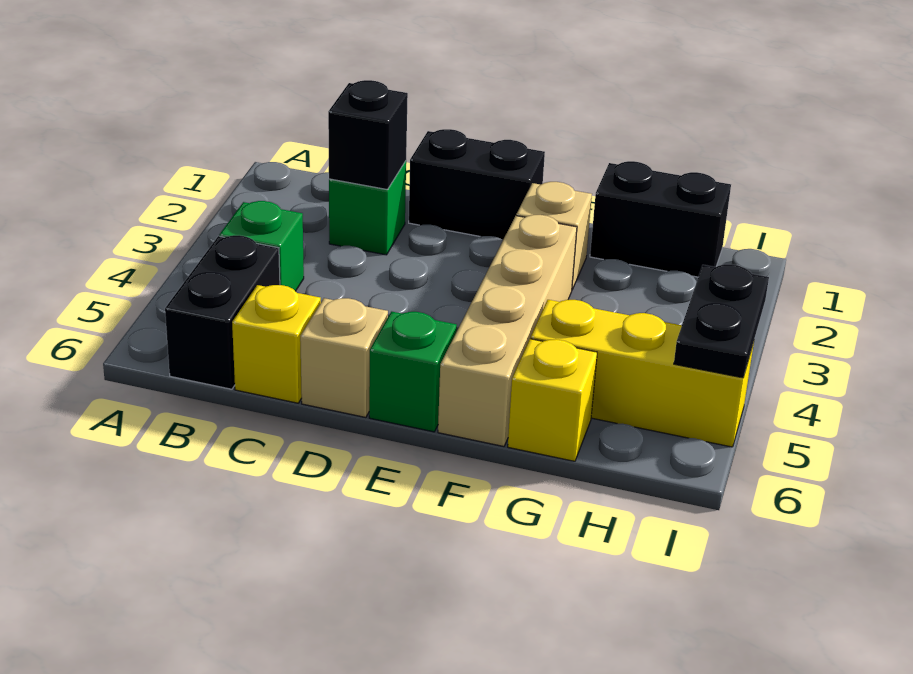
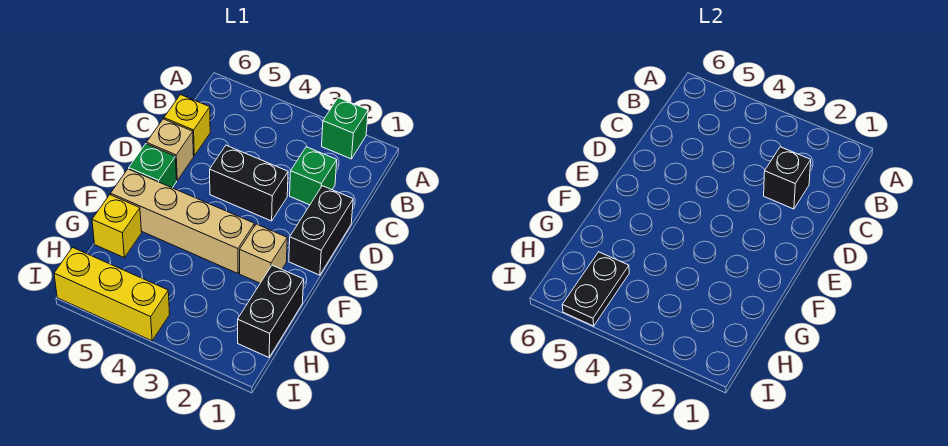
green brick B4 level 1 -> green brick A2 level 1
black brick B5:B6 level 1 -> black brick D3:D4 level 1
yellow brick G5:I5 level 1 -> yellow brick I4:I6 level 1
black plate I4:I5 level 2 -> black plate H5:I5 level 2

